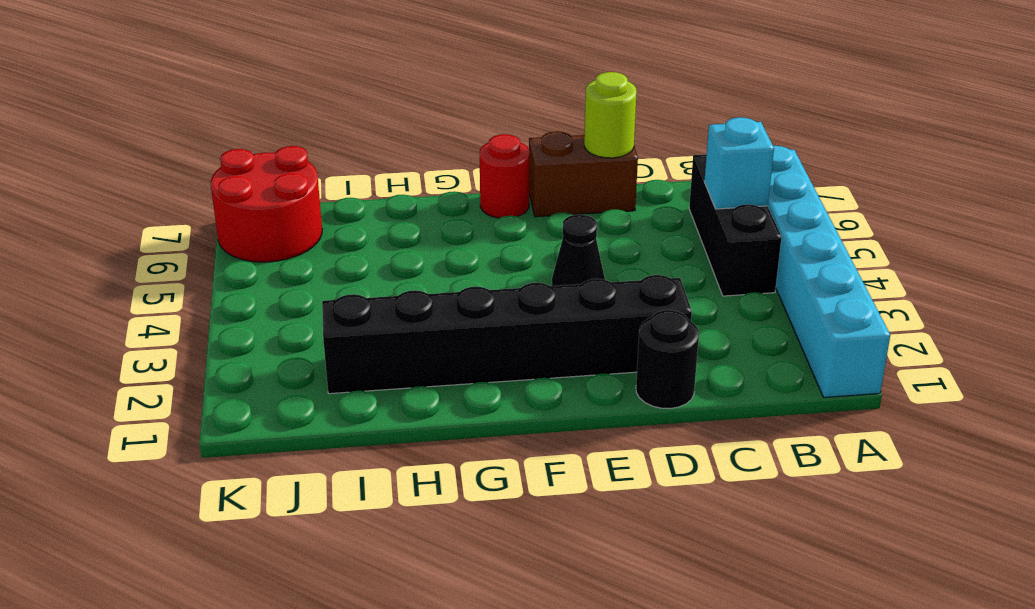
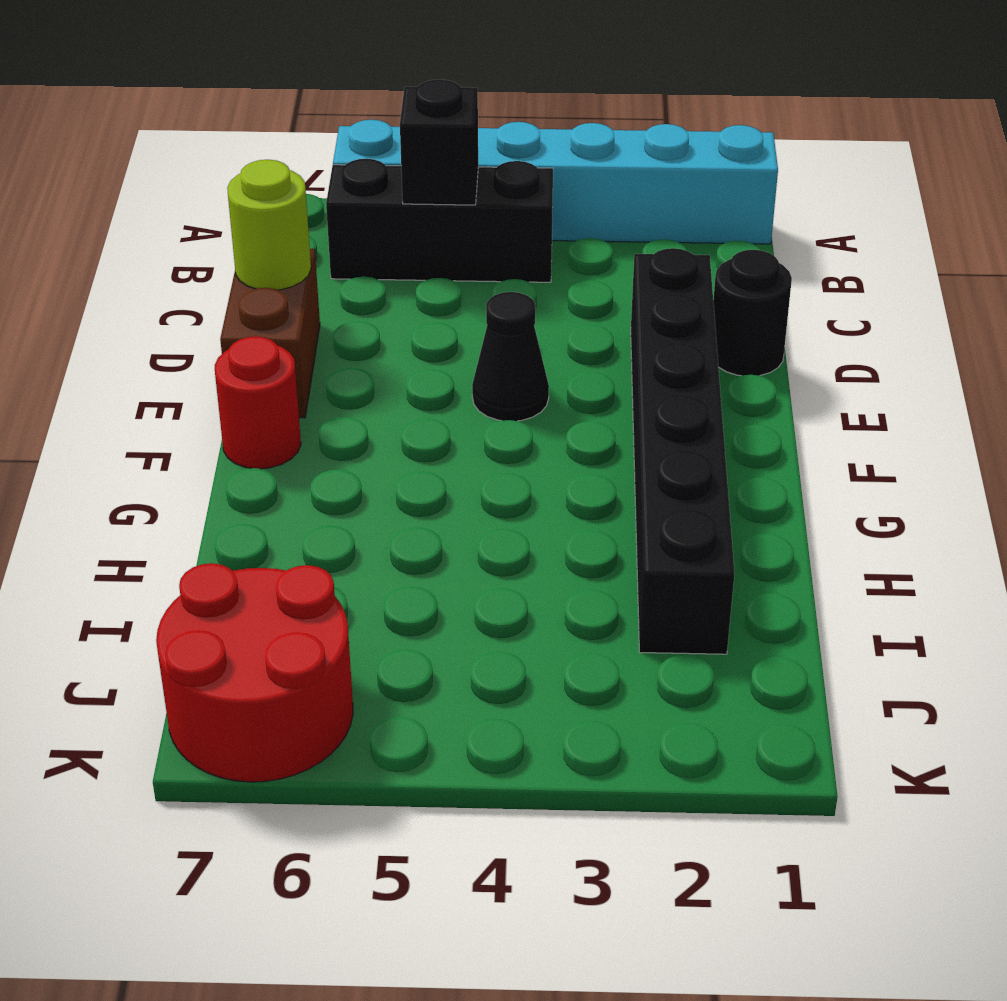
cyan brick B5 level 2 -> black brick B5 level 2

